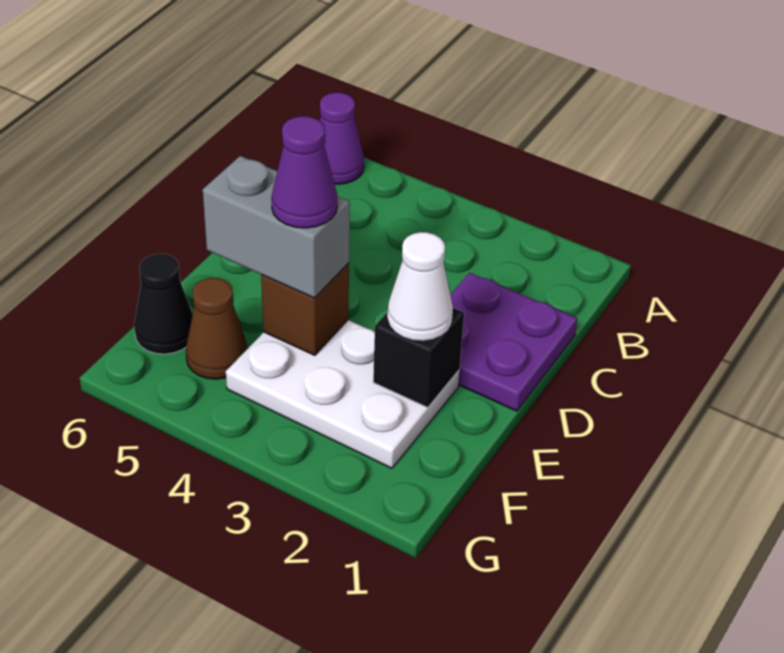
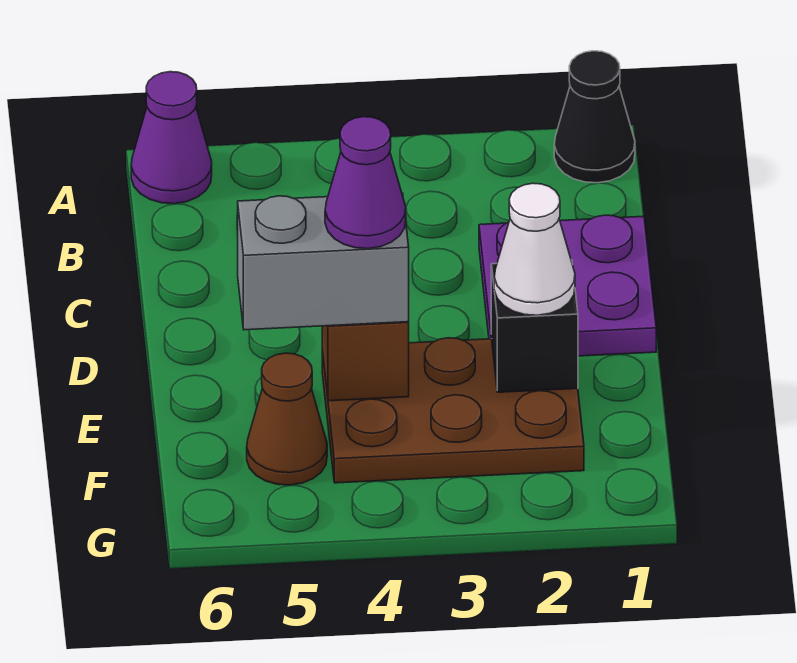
white plate E2:F4 level 1 -> brown plate E2:F4 level 1
black cone F6 level 1 -> black cone A1 level 1

